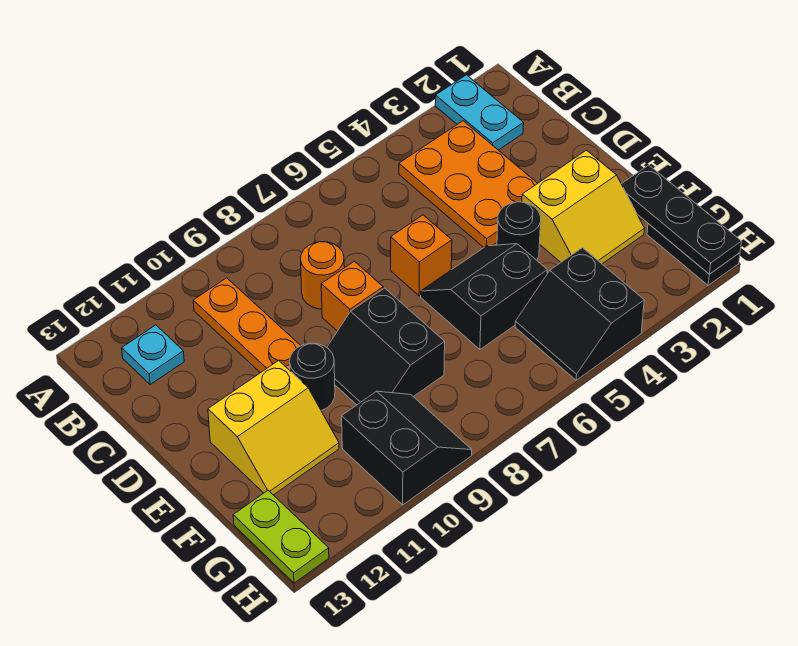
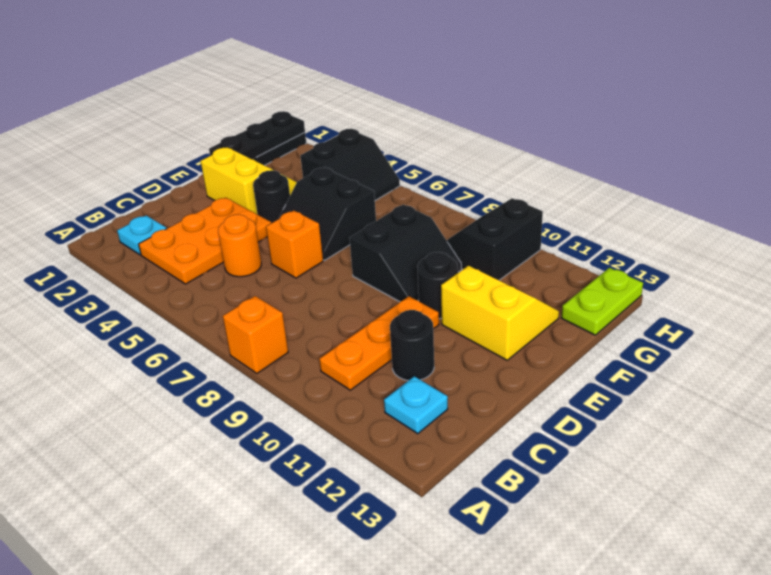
cyan plate A2:B2 level 1 -> cyan plate B2 level 1
orange round brick C8 level 1 -> orange round brick C5 level 1
none -> black round brick C11 level 1
orange brick D8 level 1 -> orange brick A8 level 1

